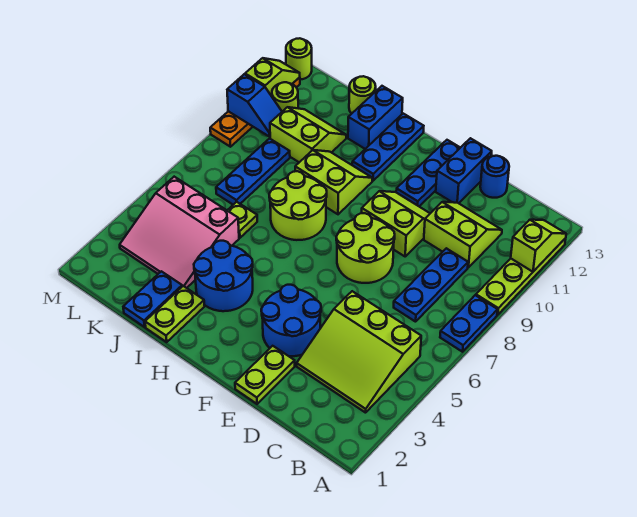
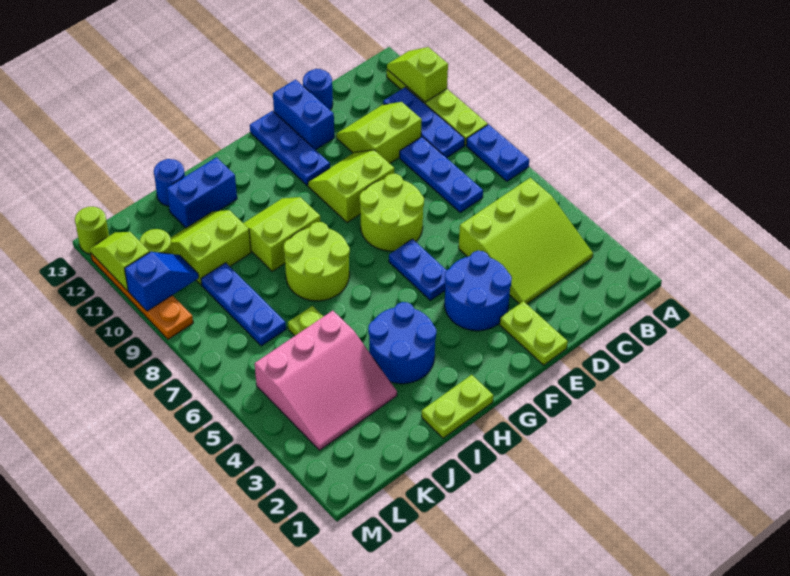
blue plate H11:H13 level 1 -> blue plate B9:B11 level 1
lime plate I1:I2 level 1 -> lime plate H1:I1 level 1
blue brick I12:I13 level 1 -> blue brick I12:J12 level 1
blue plate J1:J2 level 1 -> blue plate F5:F6 level 1
lime round brick J13 level 1 -> blue round brick J13 level 1

